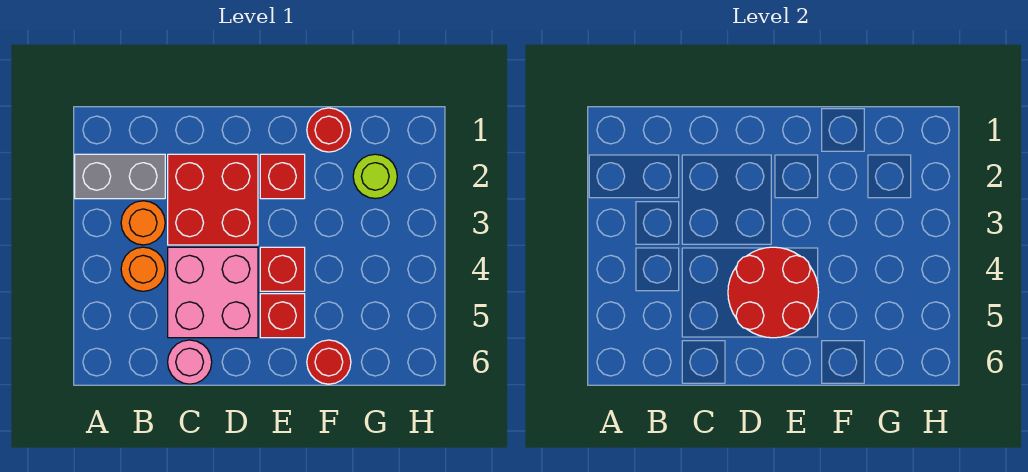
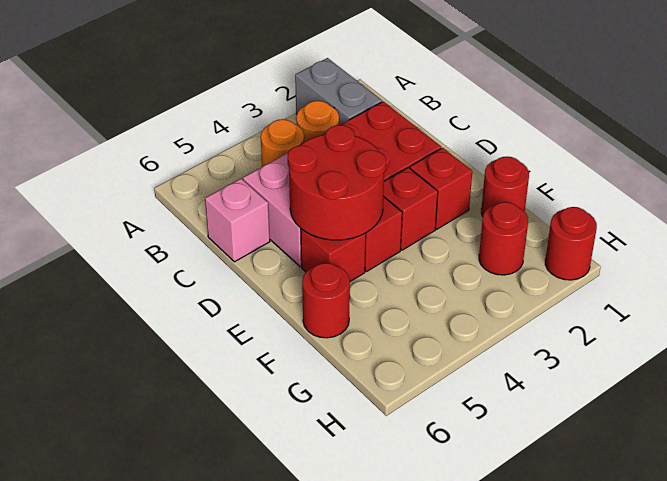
pink round brick C6 level 1 -> pink brick C6 level 1
none -> red brick E3 level 1
lime round brick G2 level 1 -> red round brick G2 level 1
none -> red round brick H1 level 1

